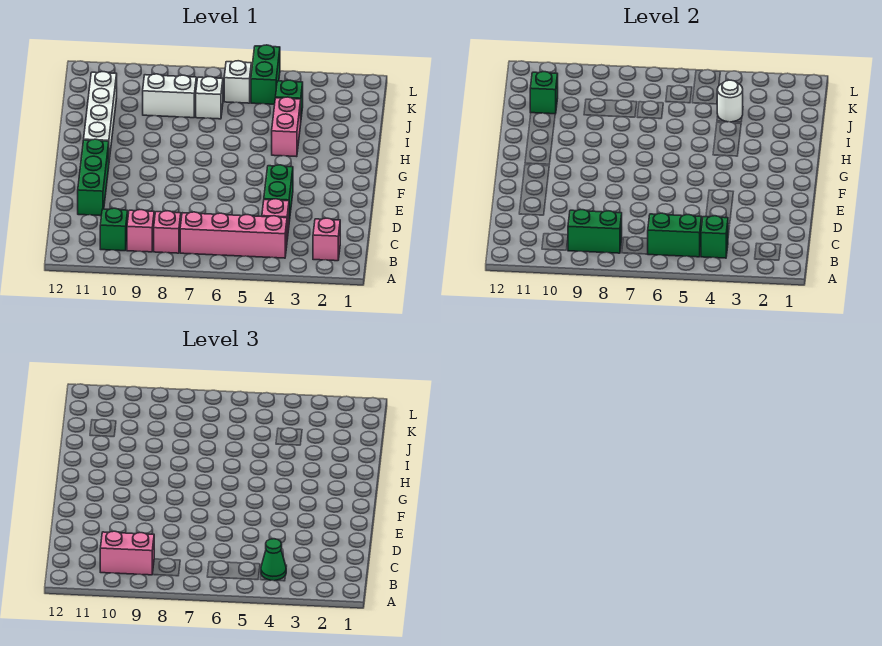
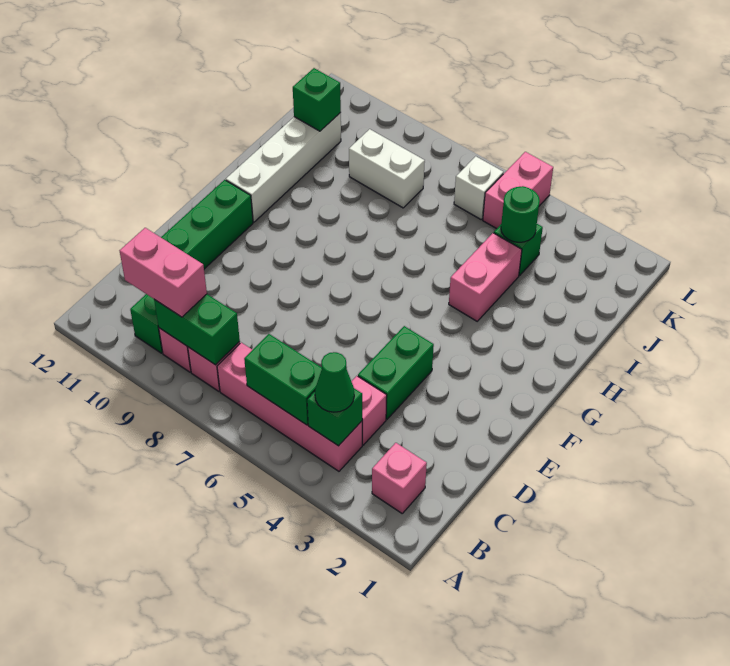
white round brick J4 level 2 -> green round brick J4 level 2
white brick J7 level 1 -> none
green brick K5:L5 level 1 -> pink brick K5:L5 level 1

